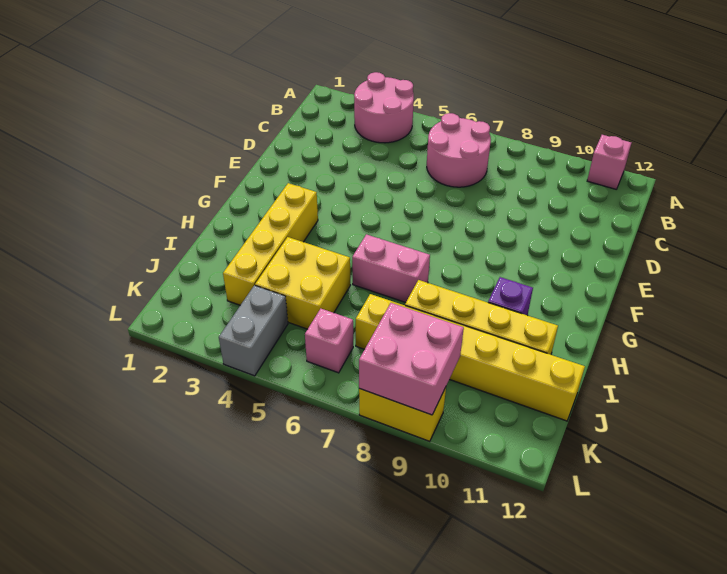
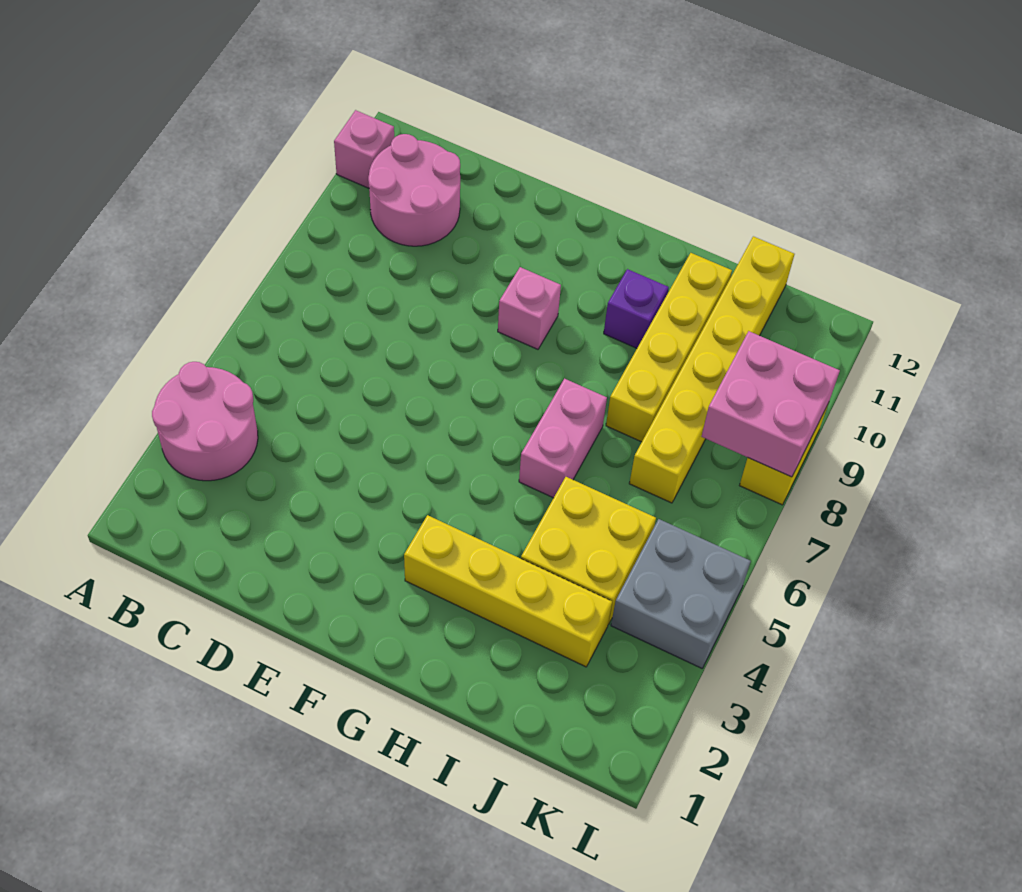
pink round brick B6:C7 level 1 -> pink round brick B10:C11 level 1
grey brick K4:L4 level 1 -> grey brick K4:L5 level 1
pink brick K6 level 1 -> pink brick F9 level 1

